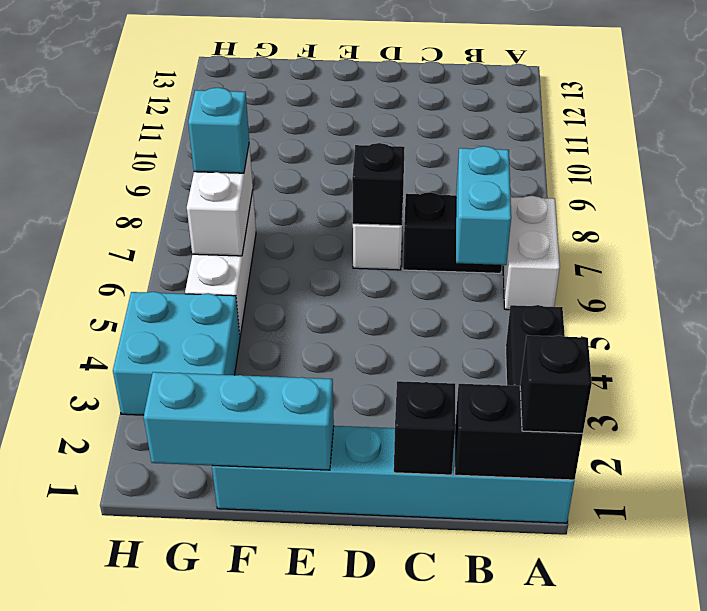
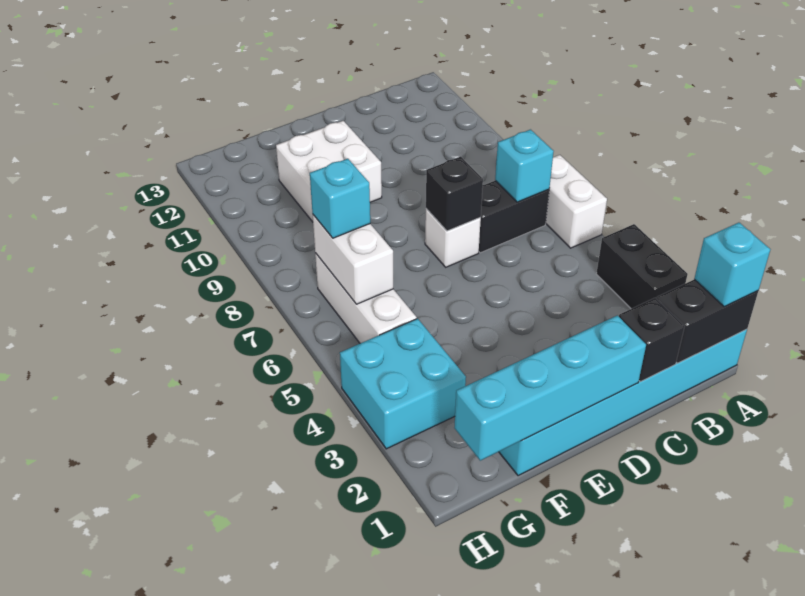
black brick A1 level 3 -> cyan brick A1 level 3
cyan brick B6:B7 level 2 -> cyan brick B7 level 2
cyan brick E1:G1 level 2 -> cyan brick D1:G1 level 2
none -> white brick E10:F11 level 1

